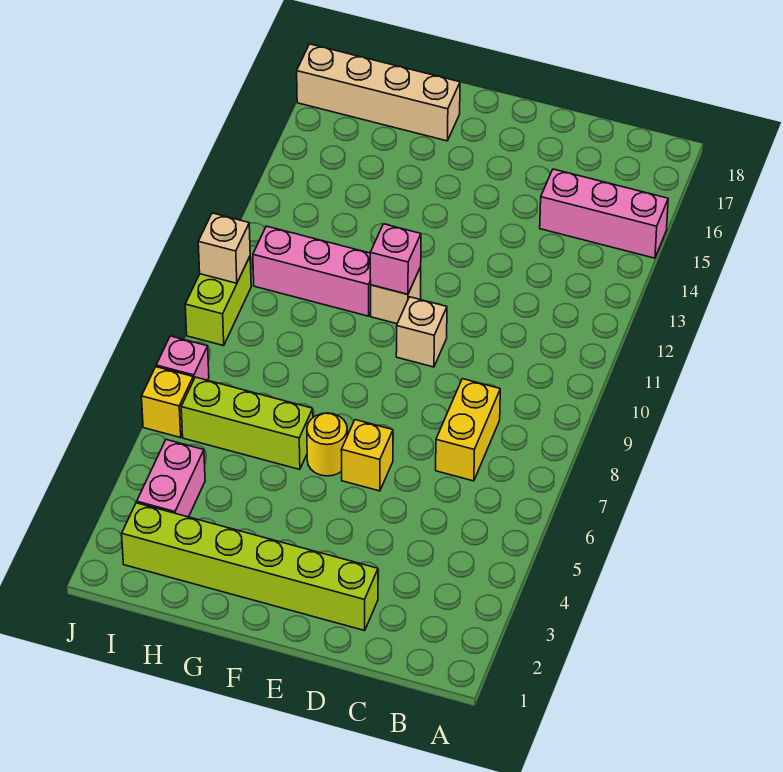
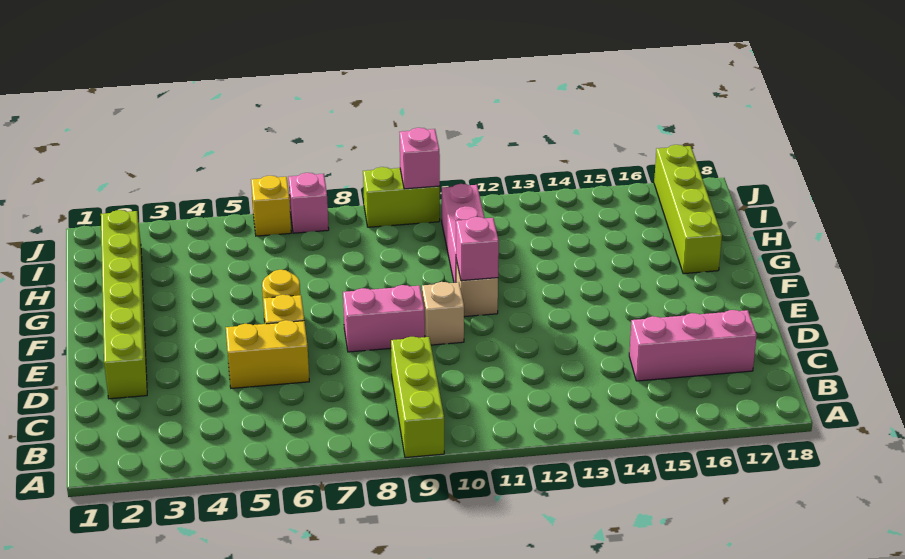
pink brick A15:C15 level 1 -> pink brick C15:C17 level 1
yellow brick C7:C8 level 1 -> yellow brick D5:D6 level 1
lime brick G6:I6 level 1 -> lime brick A9:C9 level 1
tan brick G17:J17 level 1 -> lime brick G17:J17 level 1
pink brick I3:I4 level 1 -> pink brick E8:E9 level 1
tan brick J10 level 2 -> pink brick J10 level 2

